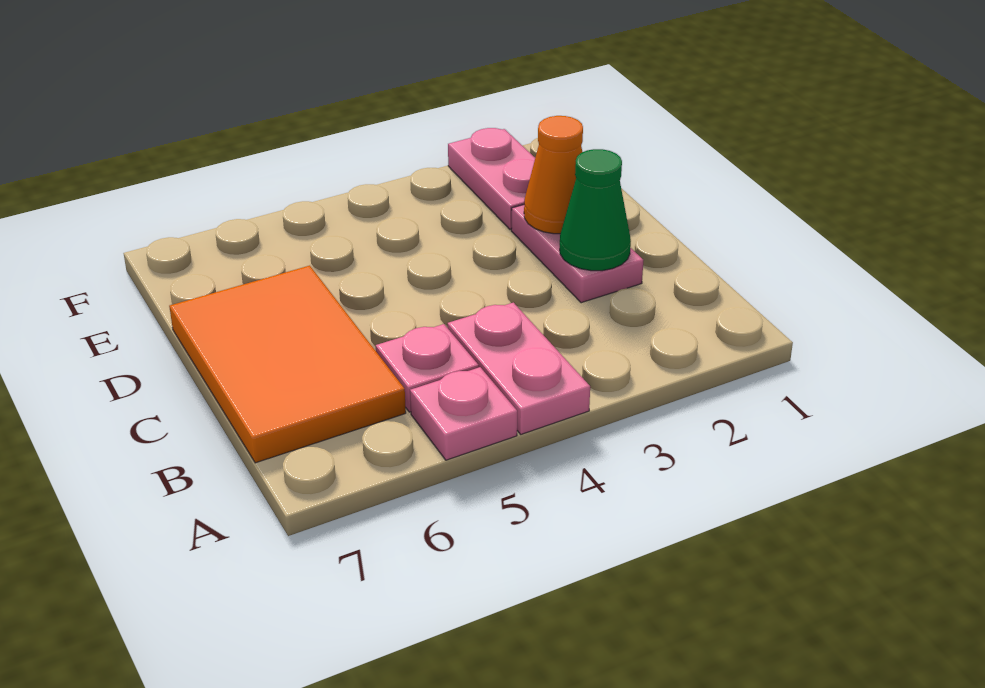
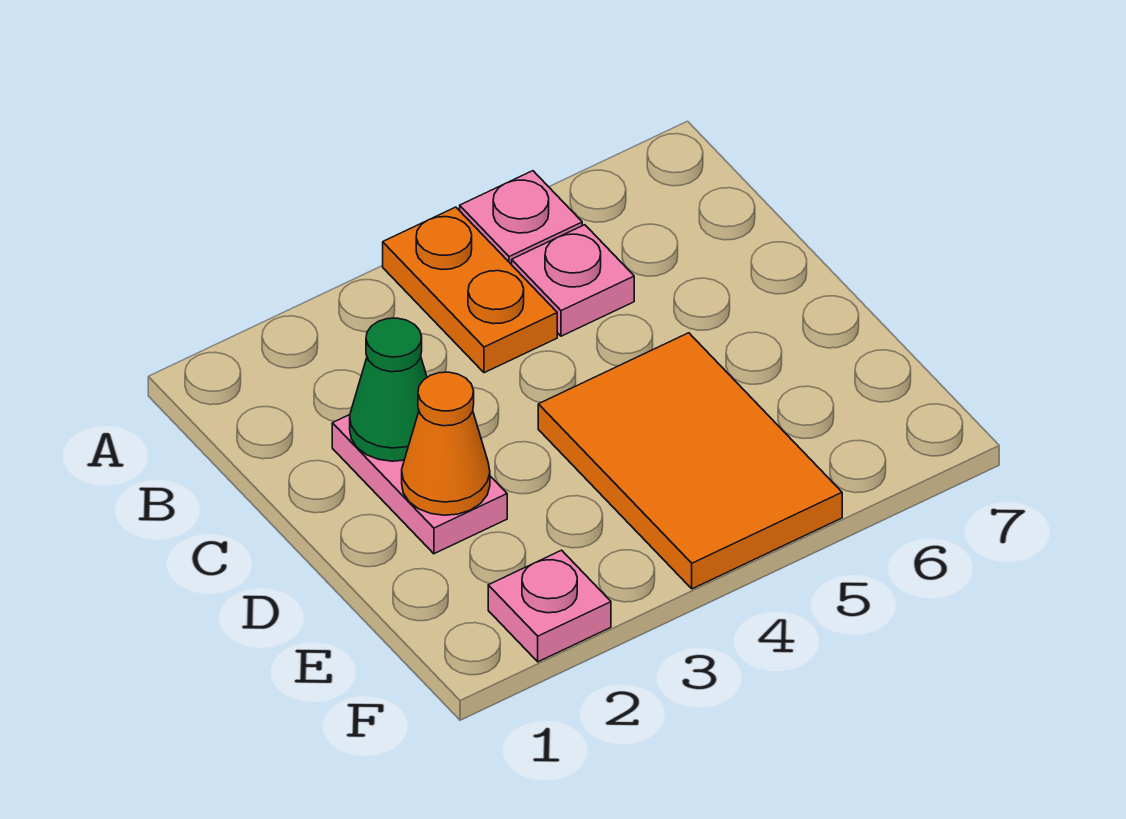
pink plate A4:B4 level 1 -> orange plate A4:B4 level 1
orange tile B6:D7 level 1 -> orange tile D4:F5 level 1
pink plate E2:F2 level 1 -> pink plate F2 level 1

